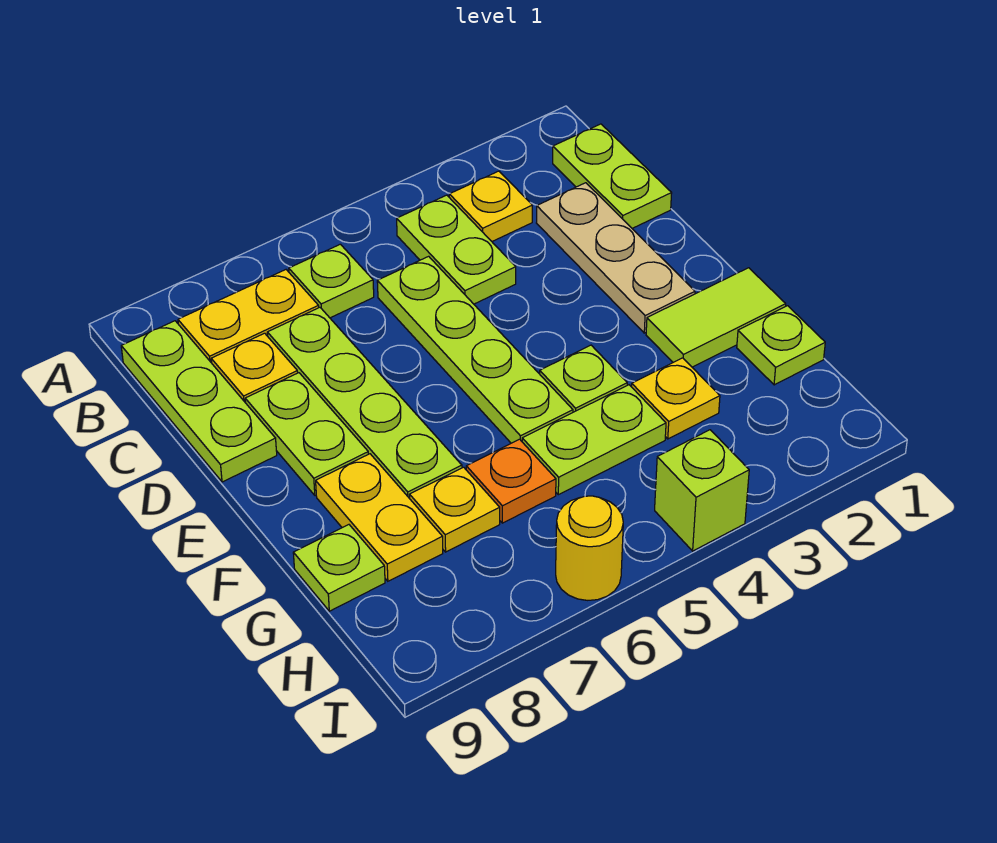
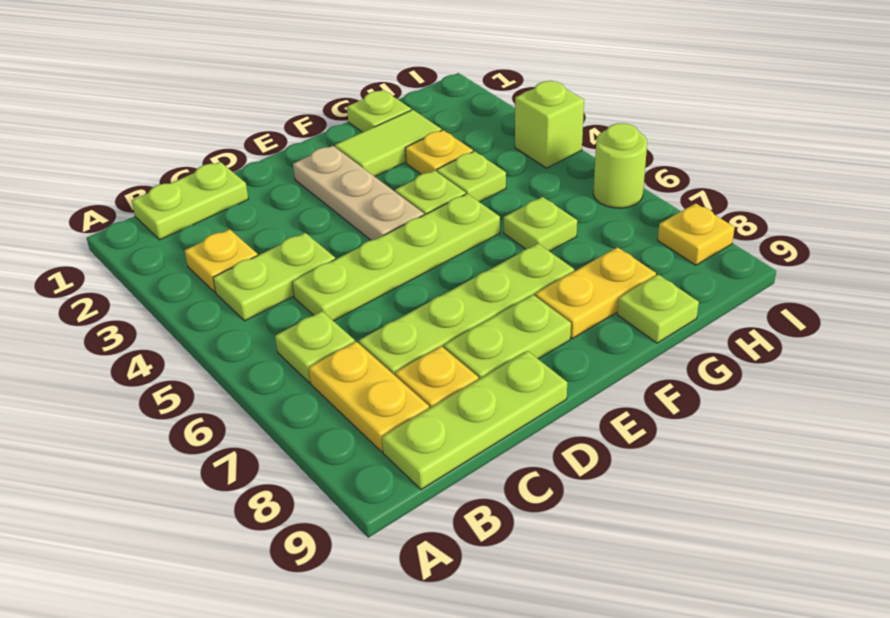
tan plate C2:E2 level 1 -> tan plate E2:E4 level 1
lime tile F1:F2 level 1 -> lime tile F2:G2 level 1
lime plate G4:G5 level 1 -> lime plate G4 level 1
orange plate G6 level 1 -> lime plate G6 level 1
yellow plate G7 level 1 -> yellow plate I8 level 1
yellow round brick I6 level 1 -> lime round brick I6 level 1

